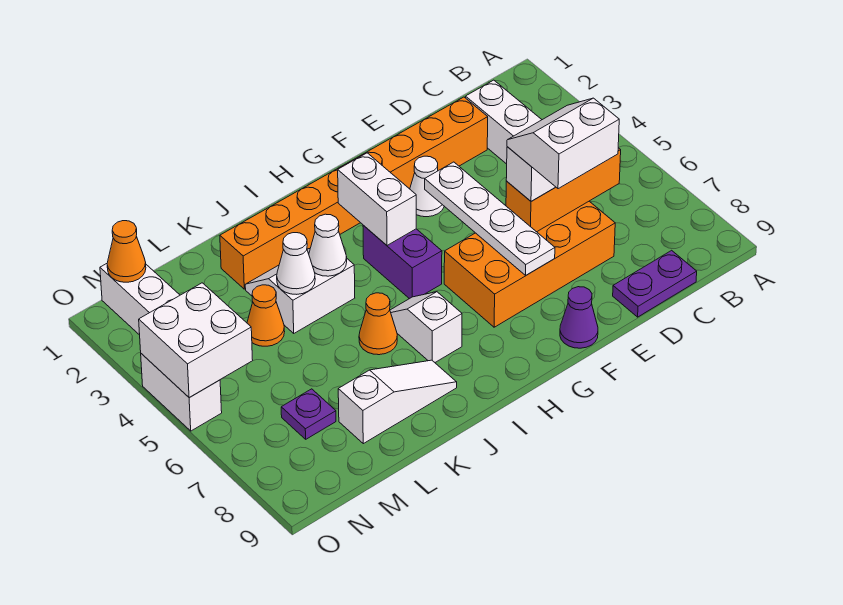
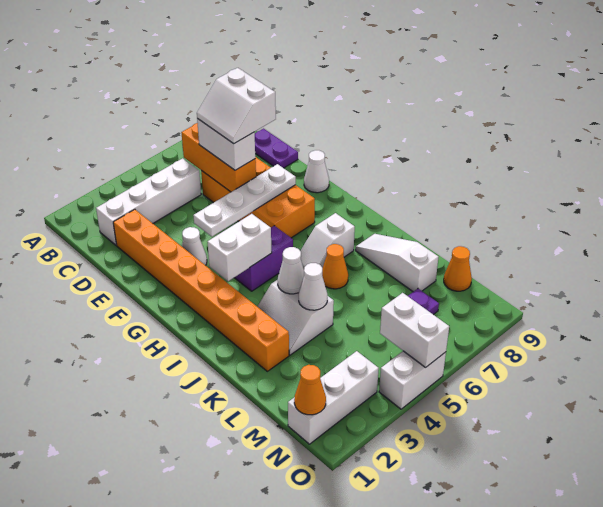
purple cone F9 level 1 -> white cone F9 level 1
orange cone L4 level 1 -> orange cone M9 level 1
white brick N4:O5 level 2 -> white brick N5:O5 level 2

